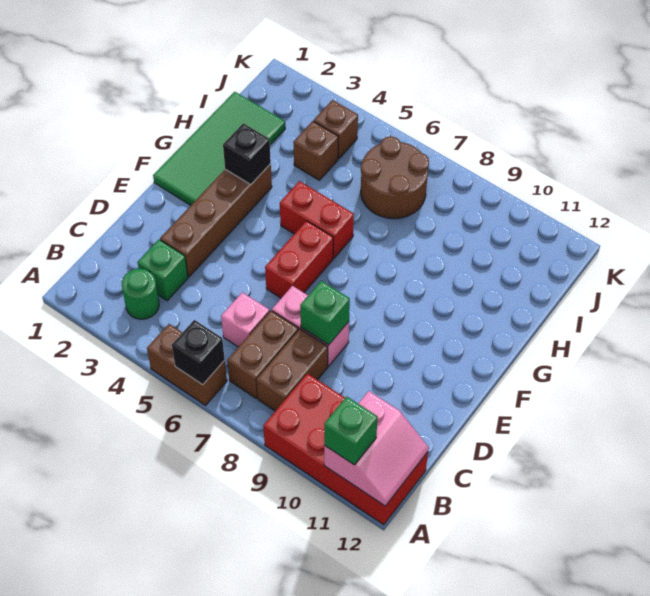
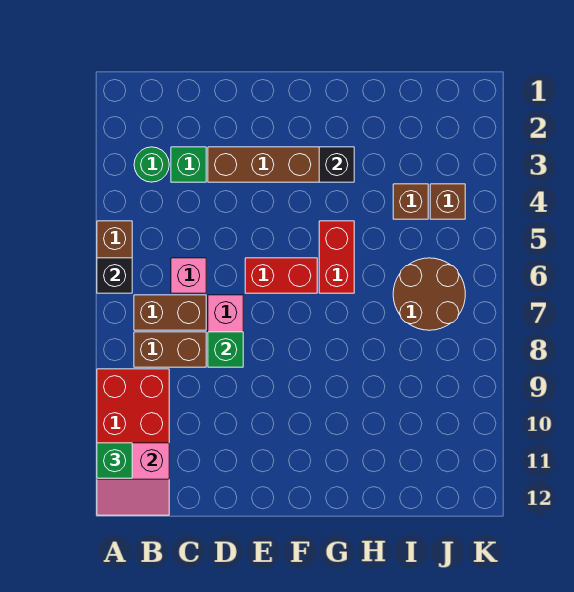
green tile F1:I2 level 1 -> none

